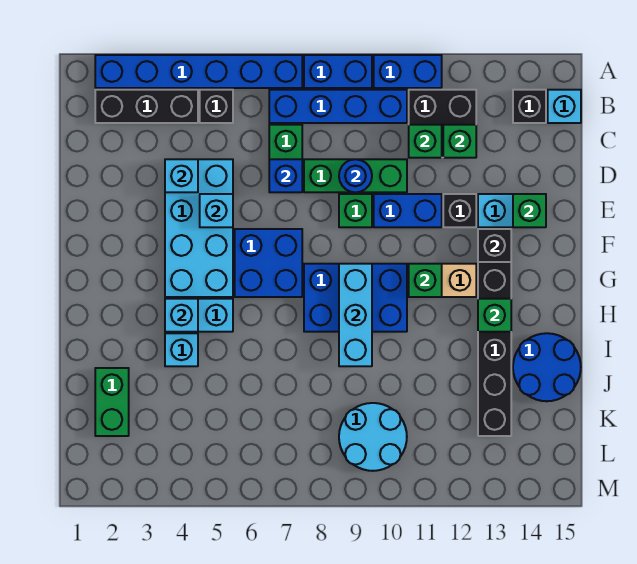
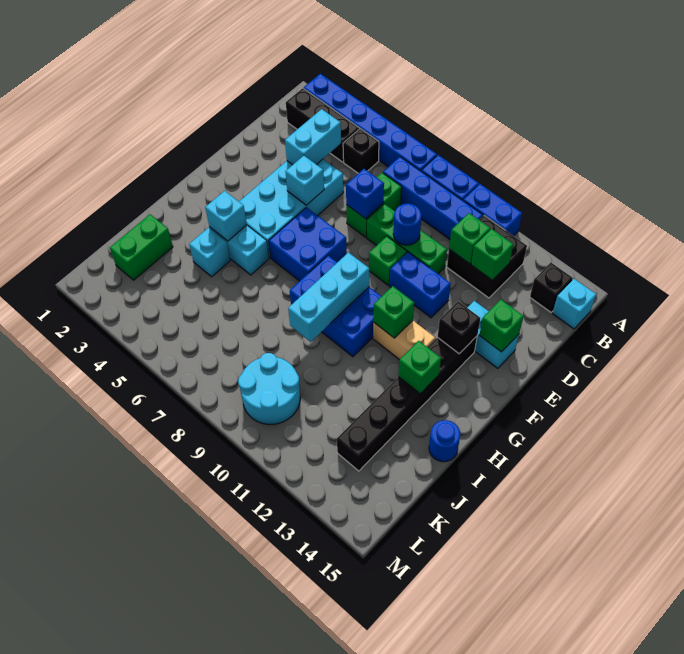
cyan brick D4 level 2 -> cyan brick C4:D4 level 2
black brick E12 level 1 -> none
blue round brick I14:J15 level 1 -> blue round brick I15 level 1

